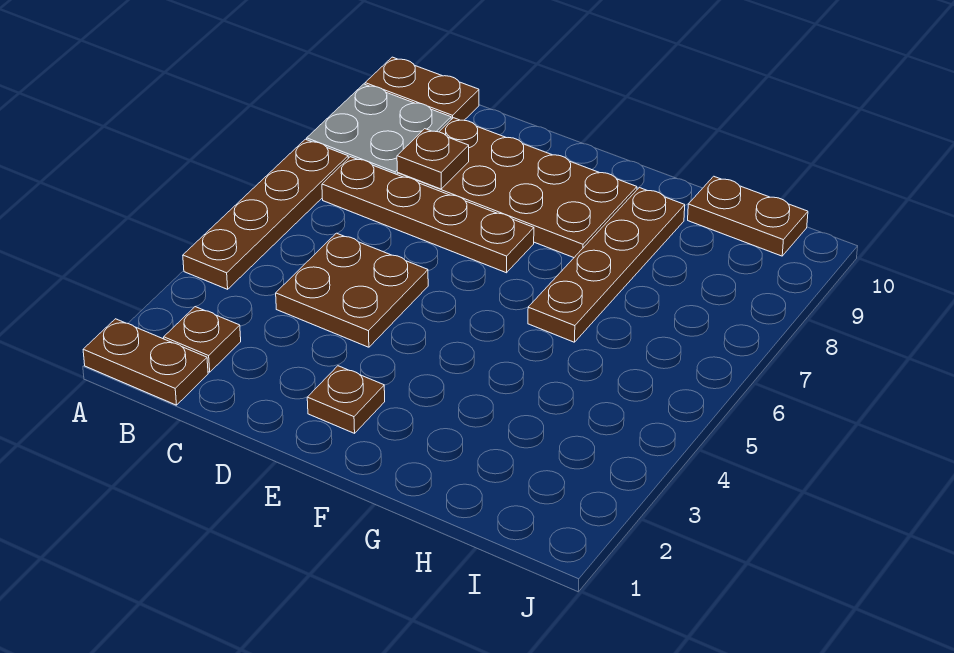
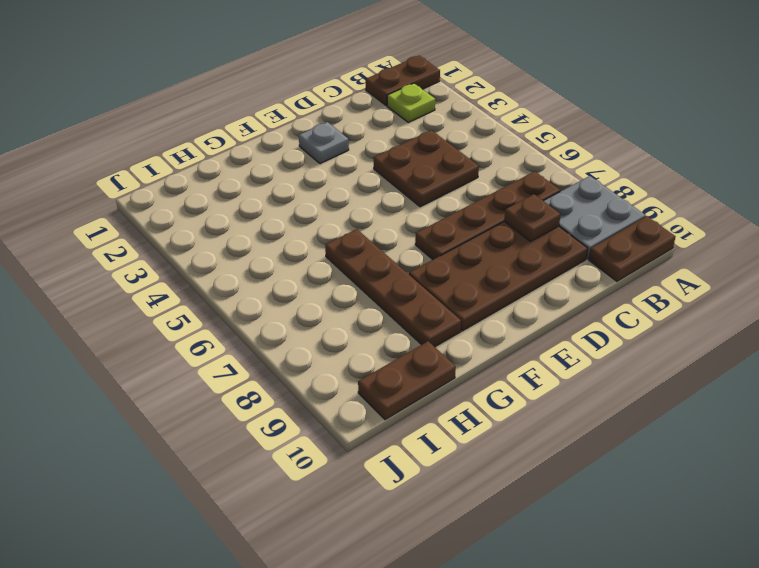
brown plate A4:A7 level 1 -> none
brown plate B2 level 1 -> lime plate B2 level 1
brown plate E2 level 1 -> grey plate E2 level 1

